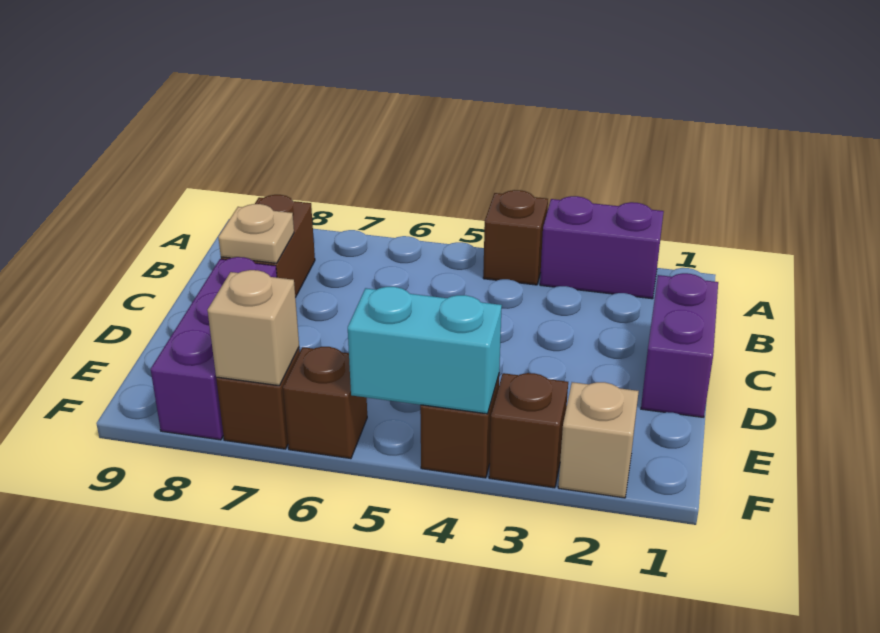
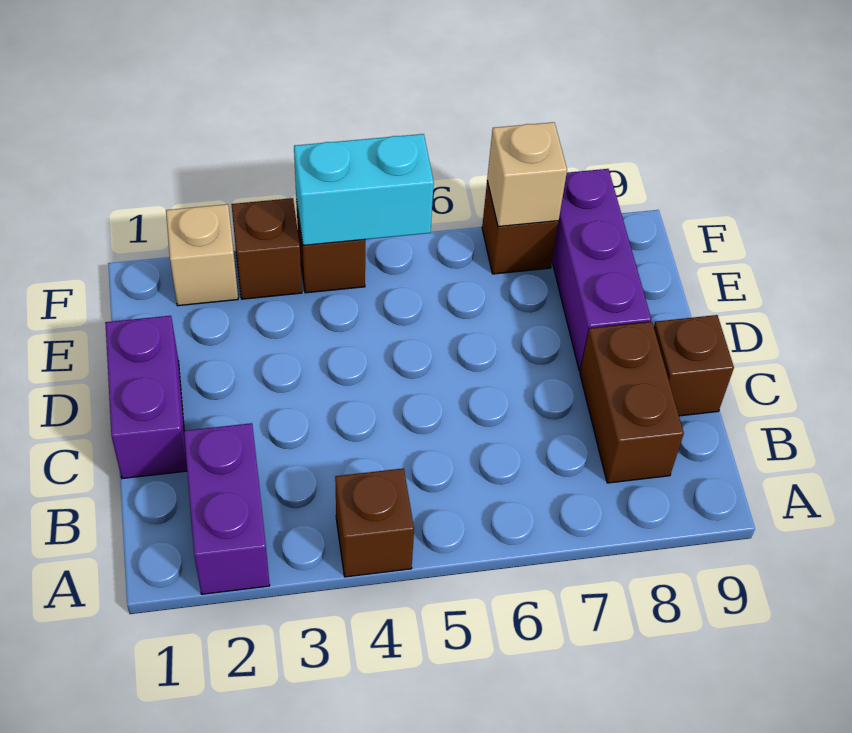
purple brick A2:A3 level 1 -> purple brick A2:B2 level 1
tan plate C8 level 2 -> none
brown brick F6 level 1 -> brown brick C9 level 1

